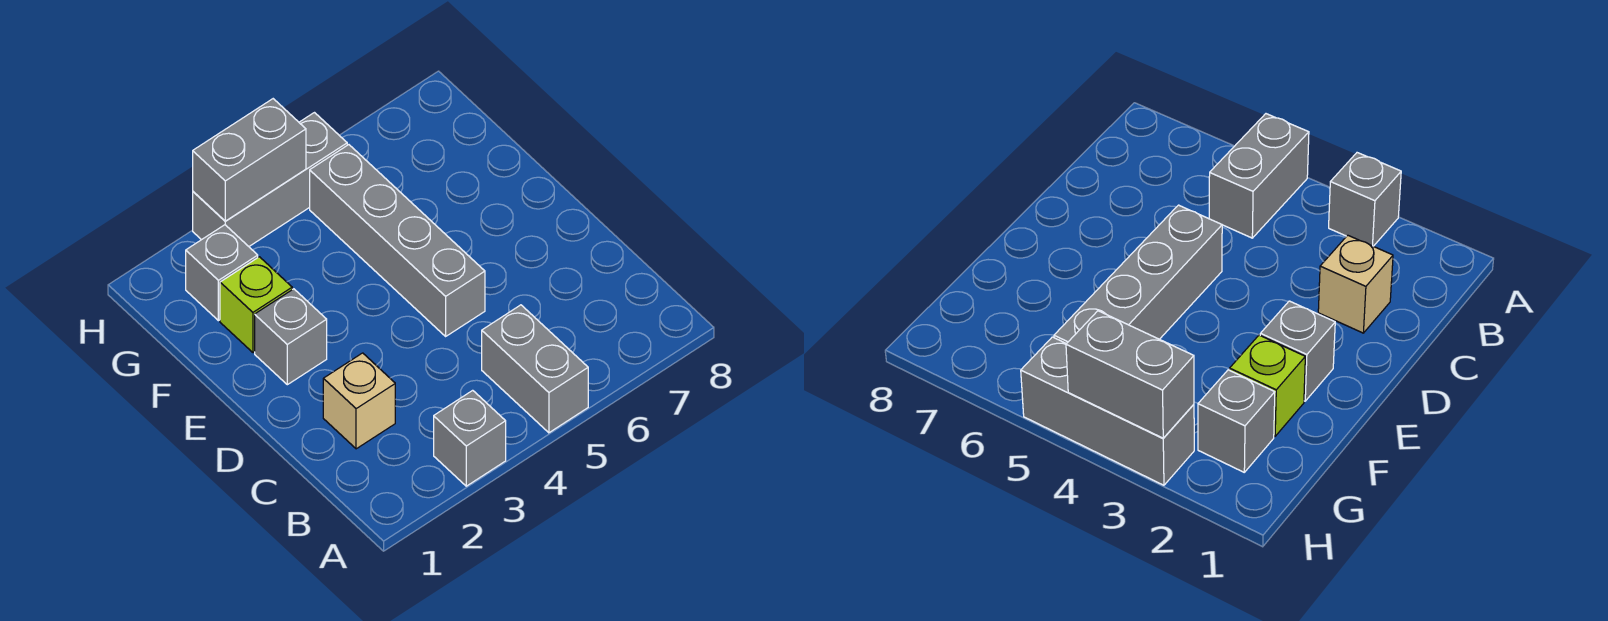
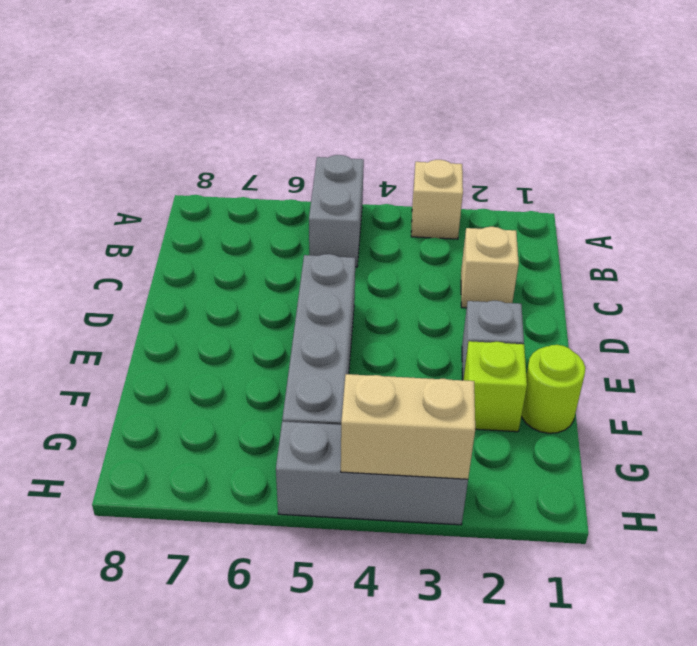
grey brick A3 level 1 -> tan brick A3 level 1
none -> lime round brick F1 level 1
grey brick G2 level 1 -> none
grey brick H3:H4 level 2 -> tan brick H3:H4 level 2

